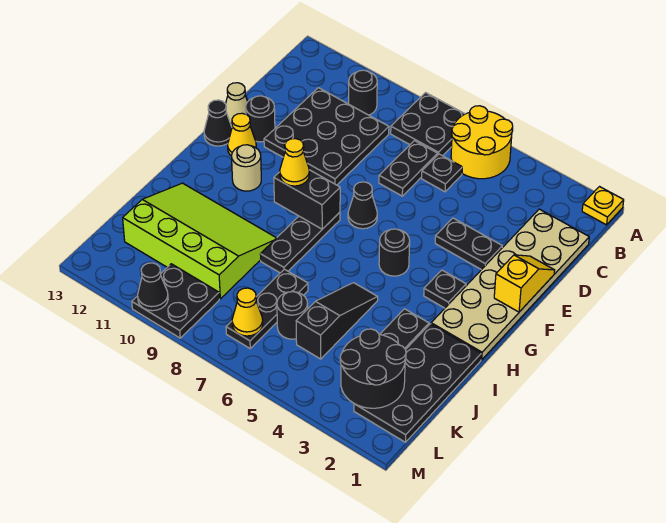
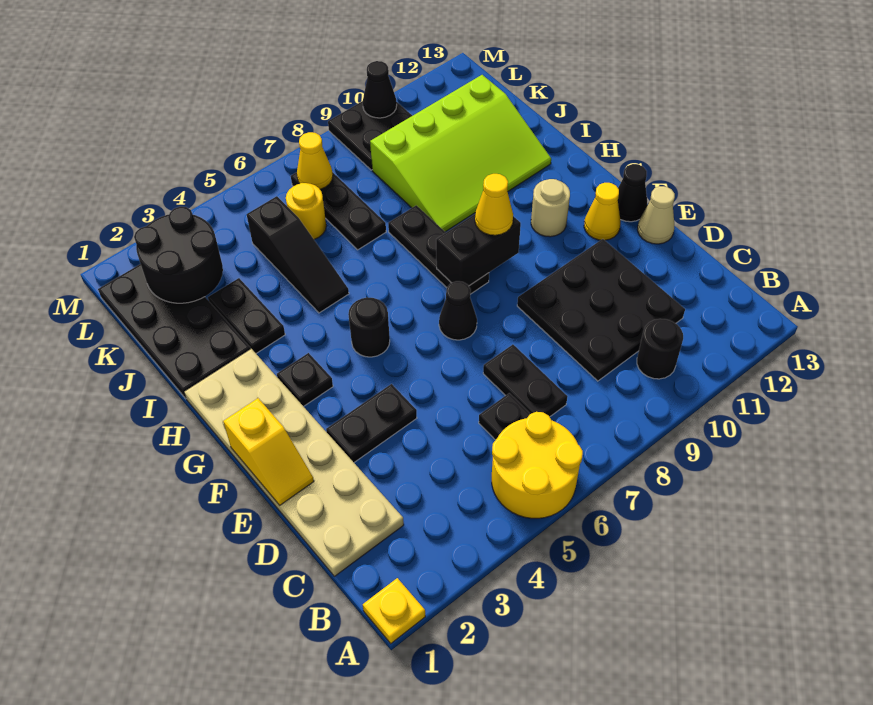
black plate A7:B8 level 1 -> none
black round brick E12 level 1 -> none
black round brick K6 level 1 -> yellow round brick K6 level 1

